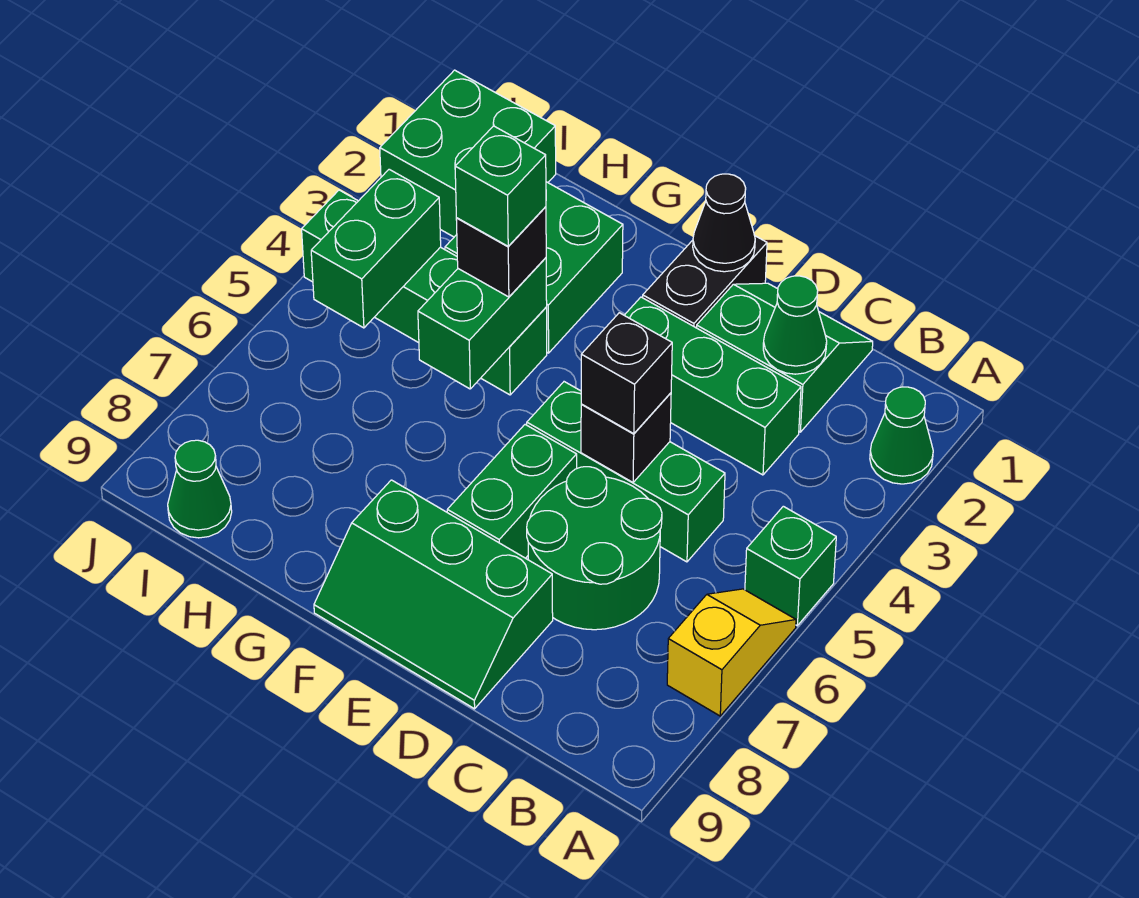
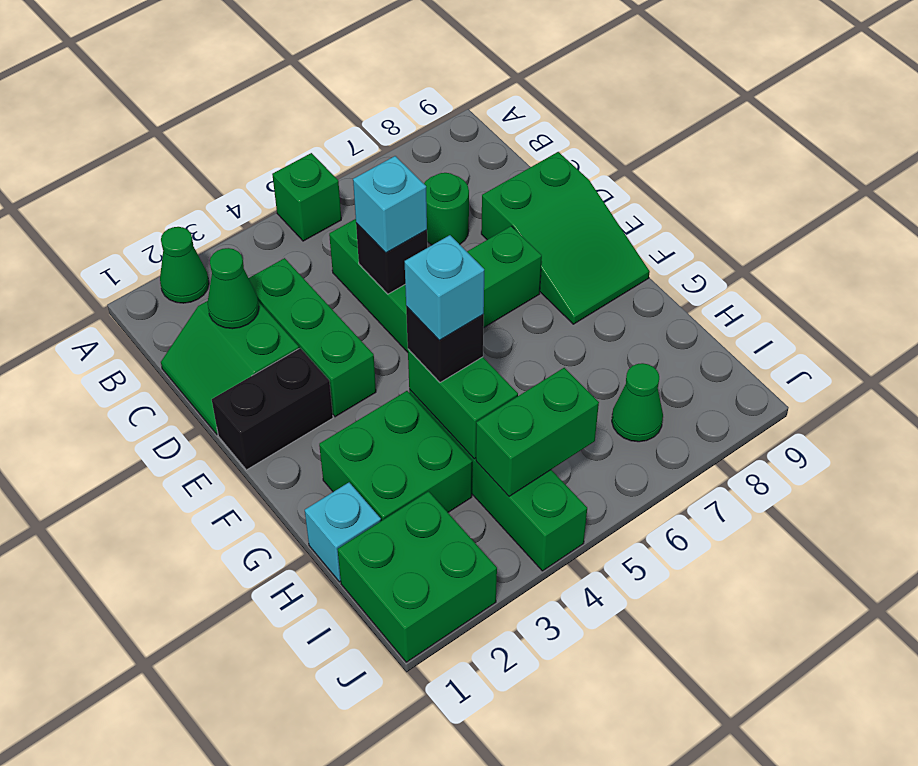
yellow slope A6:A7 level 1 top 7 -> none
green round brick C6:D7 level 1 -> green round brick C7 level 1
black brick D5 level 3 -> cyan brick D5 level 3
green slope D8:F9 level 1 top 8 -> green slope D8:F9 level 1 top D
black cone E1 level 2 -> none
green brick G4:G5 level 2 -> green brick G4:H4 level 2
green brick G4 level 4 -> cyan brick G4 level 4
none -> cyan brick H1 level 1
green cone I9 level 1 -> green cone I7 level 1

